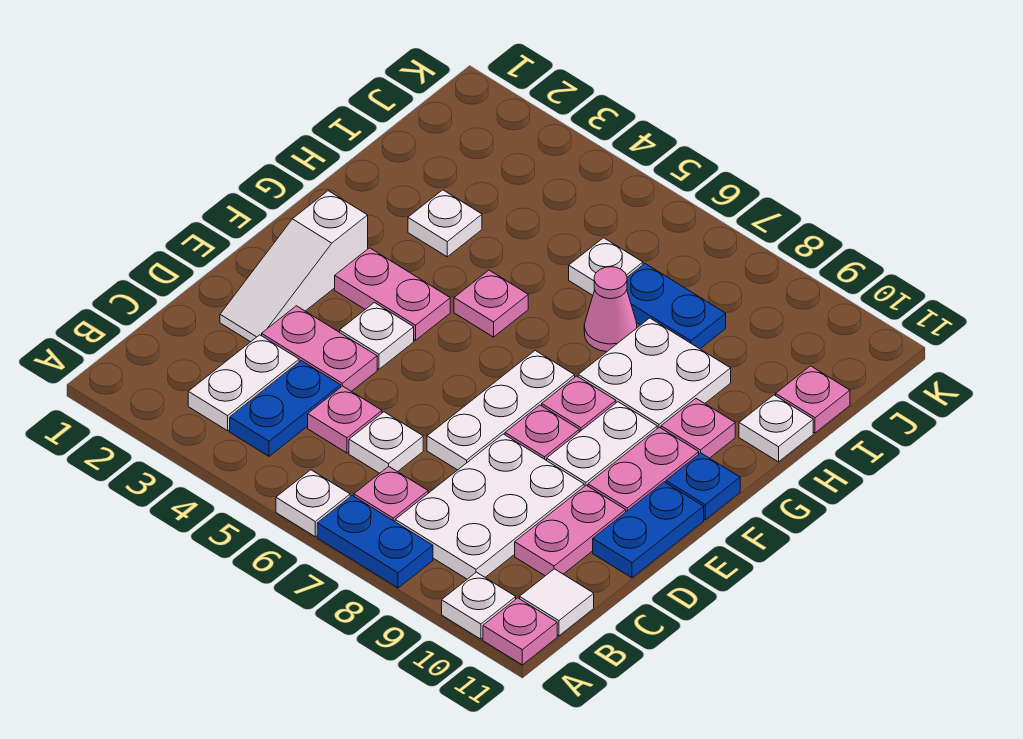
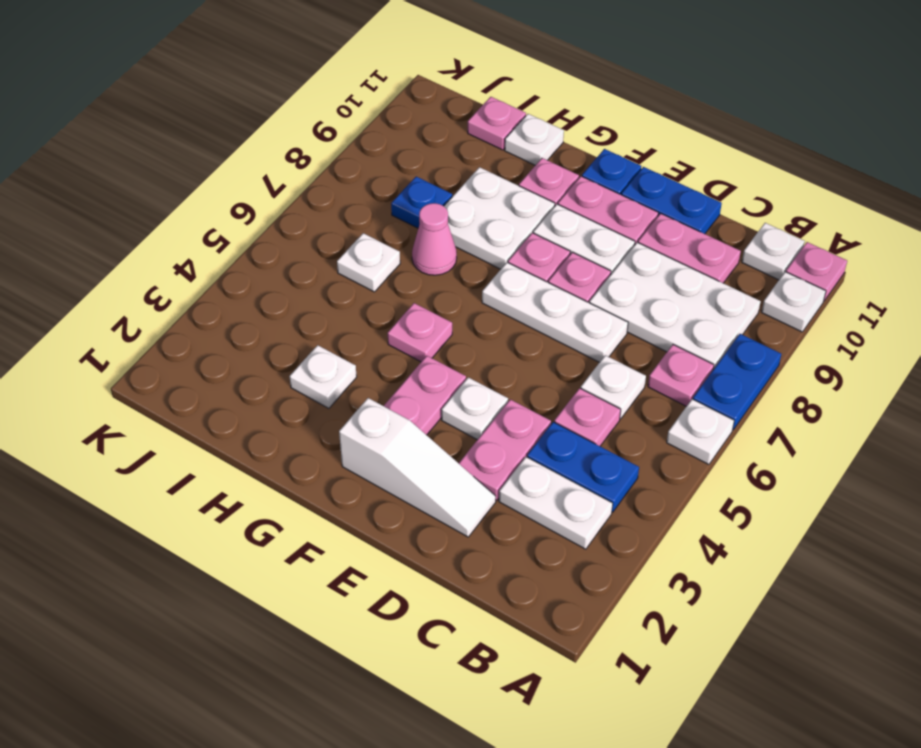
white tile B11 level 1 -> white plate B11 level 1
blue plate I7:I8 level 1 -> blue plate I8 level 1

